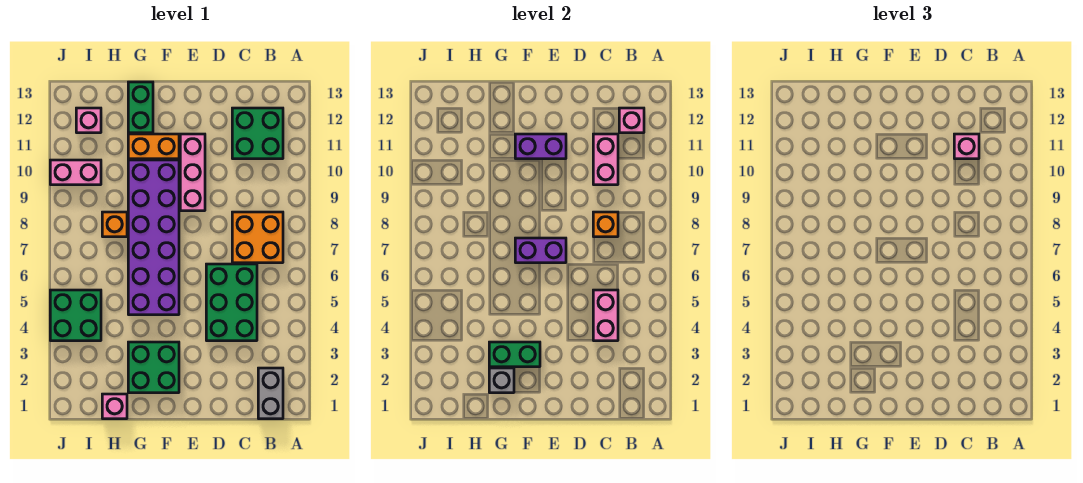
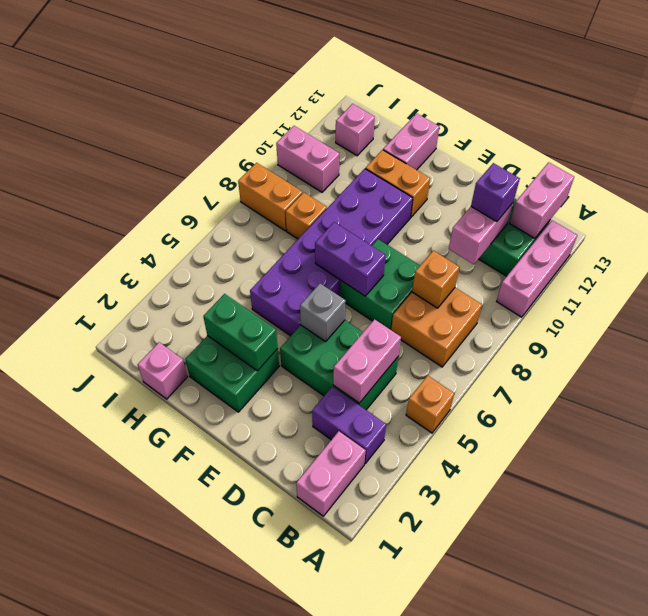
none -> orange brick A5 level 1
grey brick B1:B2 level 1 -> pink brick B1:B2 level 1
pink brick B12 level 2 -> pink brick B12:B13 level 2
green brick C4:D6 level 1 -> green brick C4:E5 level 1
pink brick C11 level 3 -> purple brick C11 level 3
pink brick E9:E11 level 1 -> pink brick A10:A12 level 1
purple brick E11:F11 level 2 -> purple brick B3:C3 level 1
grey brick G2 level 2 -> grey brick E5 level 2
green brick G12:G13 level 1 -> pink brick G12:G13 level 1
green brick I4:J5 level 1 -> green brick D7:E8 level 1
none -> orange brick I8:J8 level 1

